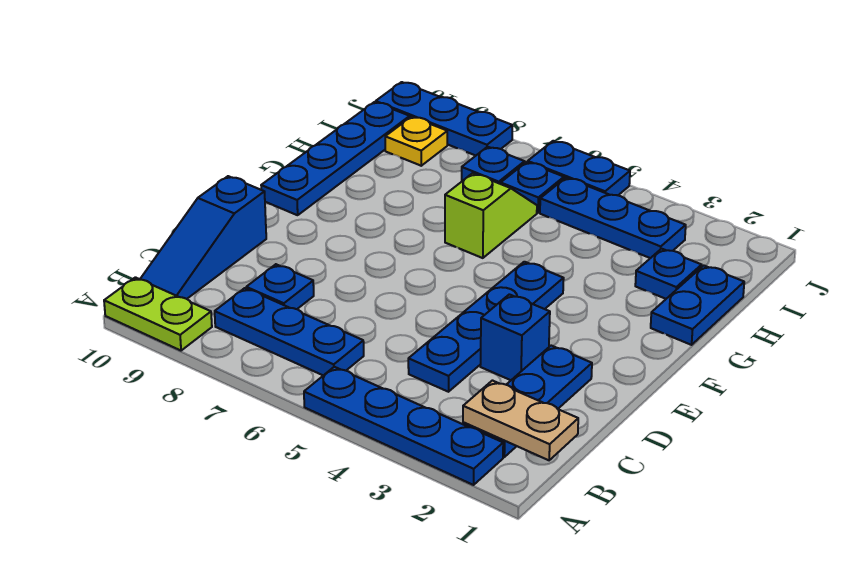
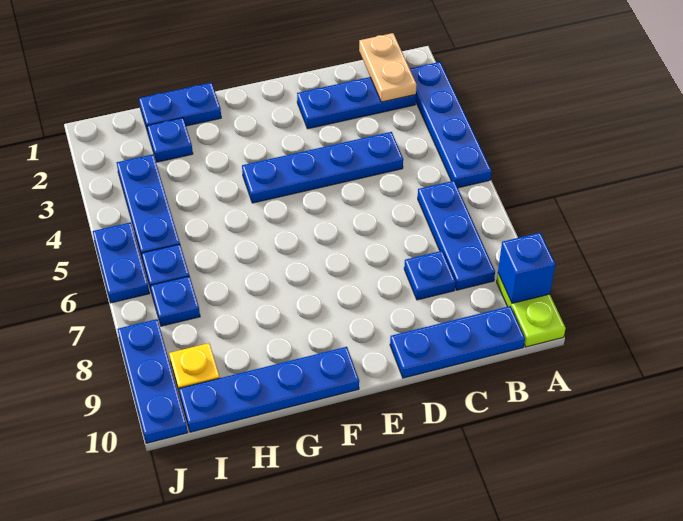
blue slope B10:D10 level 1 top D -> blue plate B10:D10 level 1
blue brick D3 level 1 -> blue brick A9 level 2
lime slope G6:H6 level 1 top G -> none

